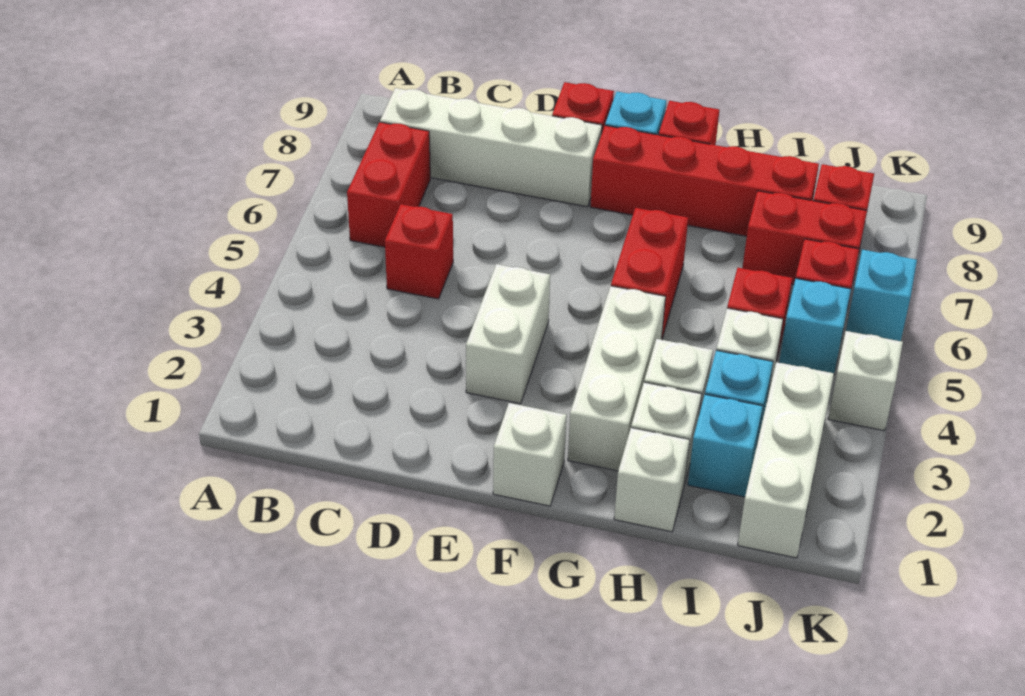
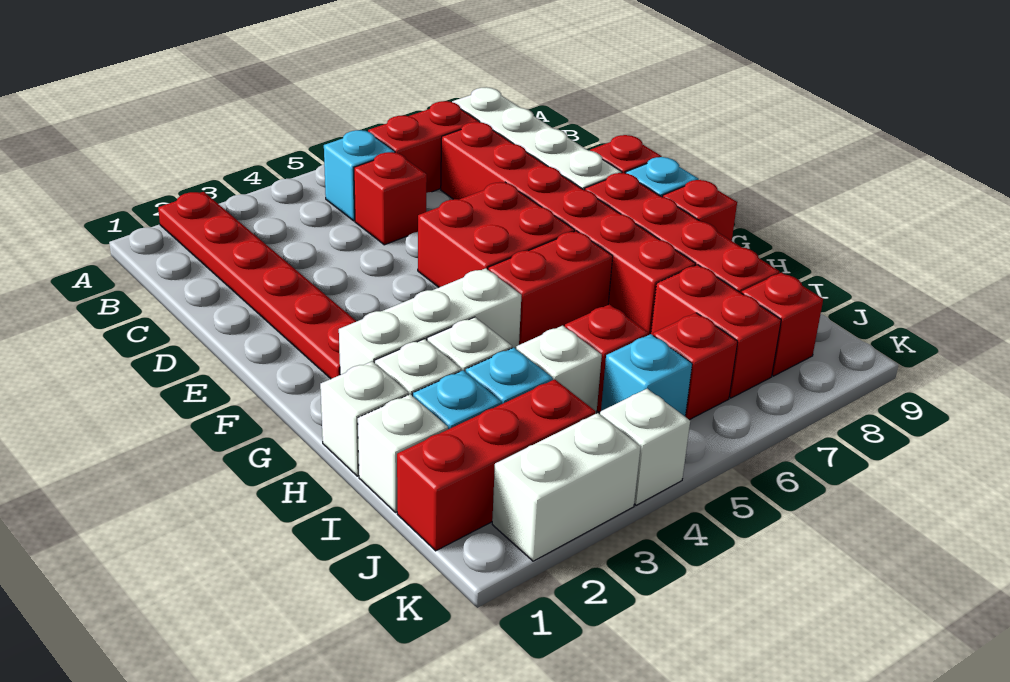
none -> red plate A2:F2 level 1
none -> red brick C7:H7 level 1
white brick E3:E4 level 1 -> white brick K2:K3 level 1
none -> red brick E5:F6 level 1
white brick F1 level 1 -> white brick I1 level 1
white brick J1:J3 level 1 -> red brick J1:J3 level 1
cyan brick K6 level 1 -> cyan brick B5 level 1

